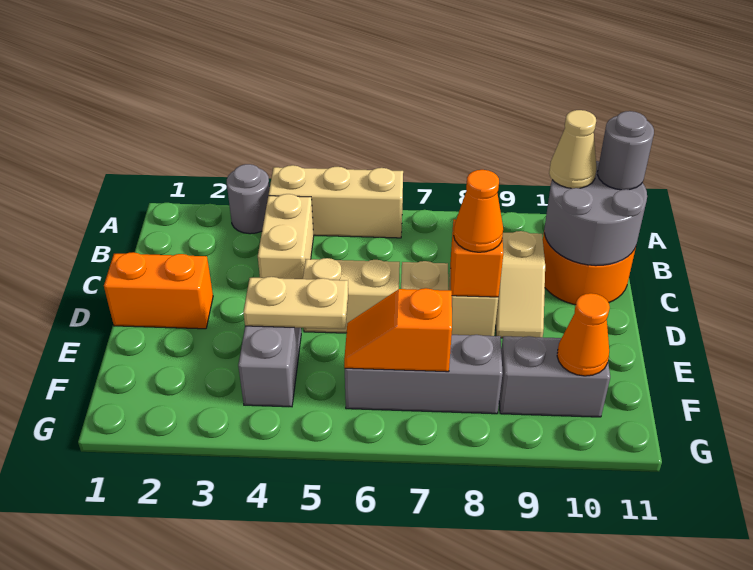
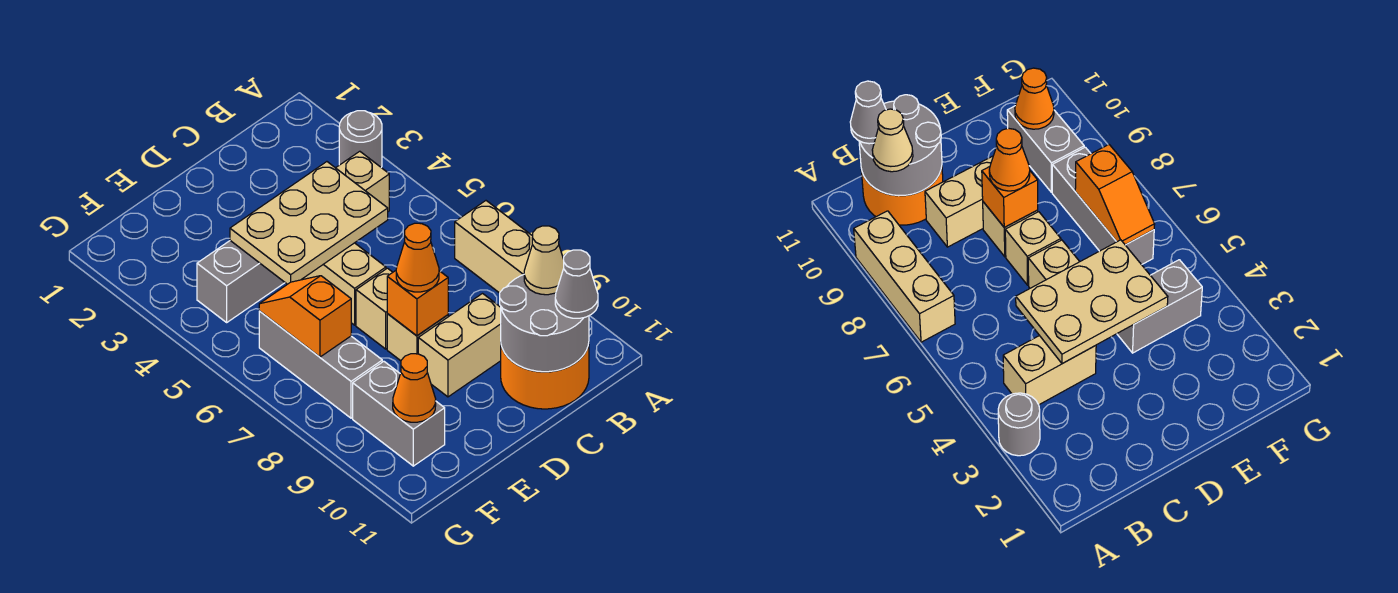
tan brick A4:A6 level 1 -> tan brick A7:A9 level 1
grey round brick B11 level 3 -> grey cone B11 level 3
tan slope C9:D9 level 1 top C -> tan brick C9:D9 level 1
orange brick D1:D2 level 1 -> none
tan plate E4:E5 level 2 -> tan plate C4:E5 level 2

